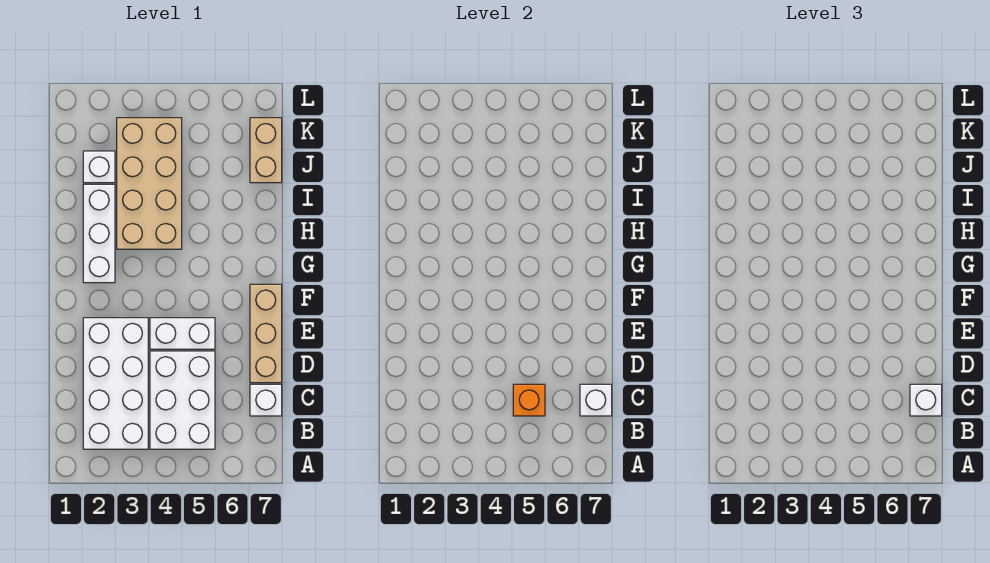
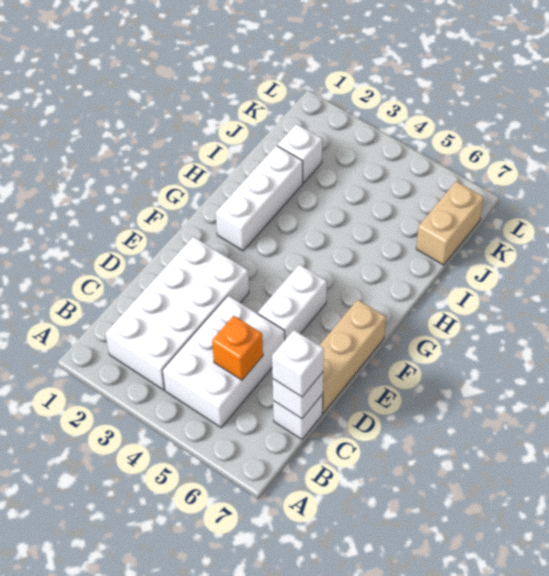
white brick E4:E5 level 1 -> white brick E5:F5 level 1
tan brick H3:K4 level 1 -> none

